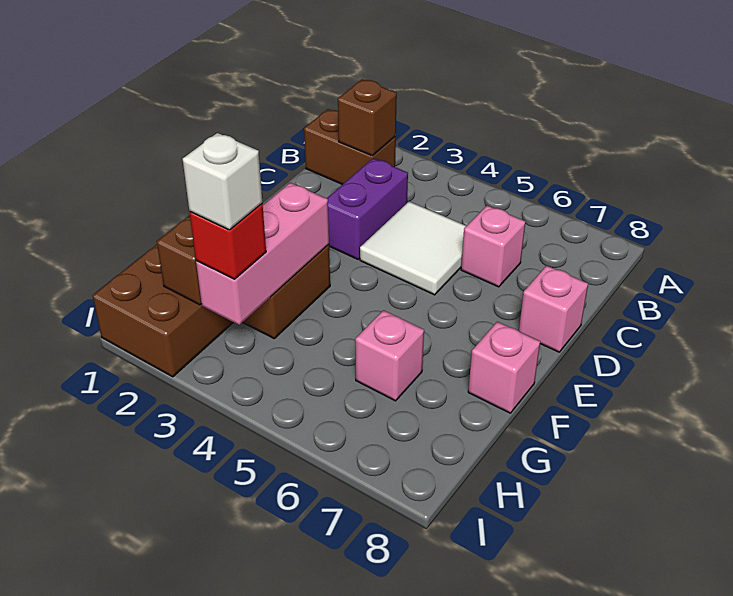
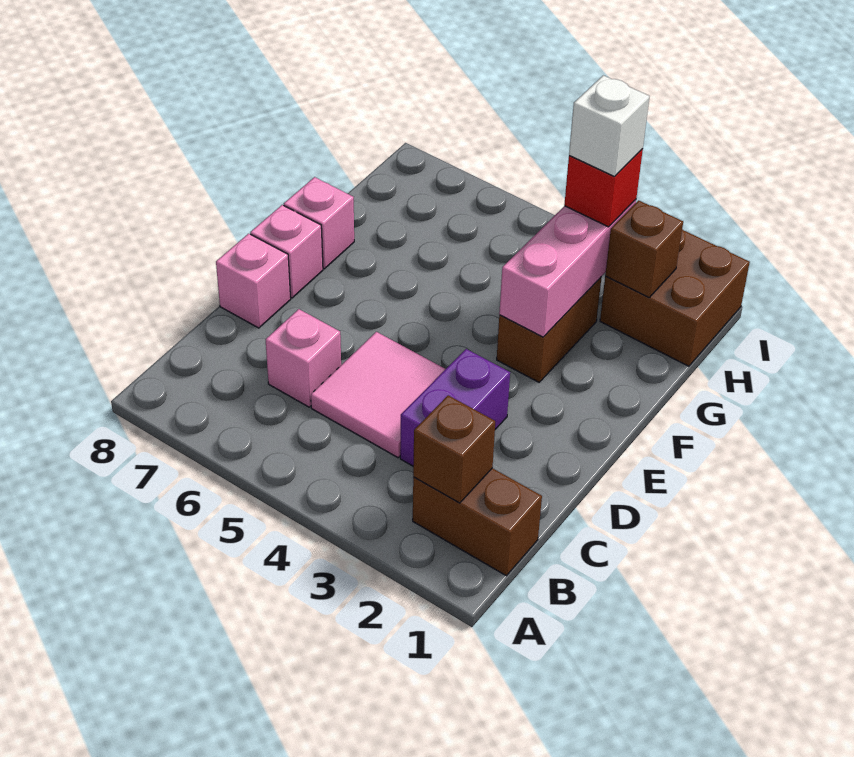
white tile C4:D5 level 1 -> pink tile C4:D5 level 1
pink brick G6 level 1 -> pink brick E8 level 1

